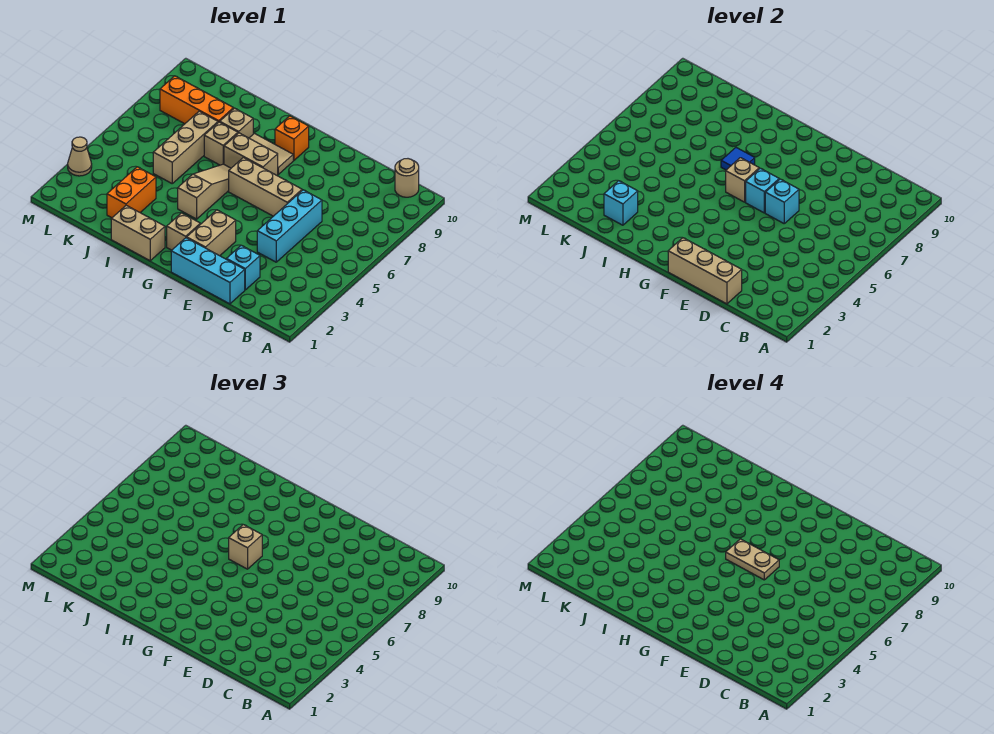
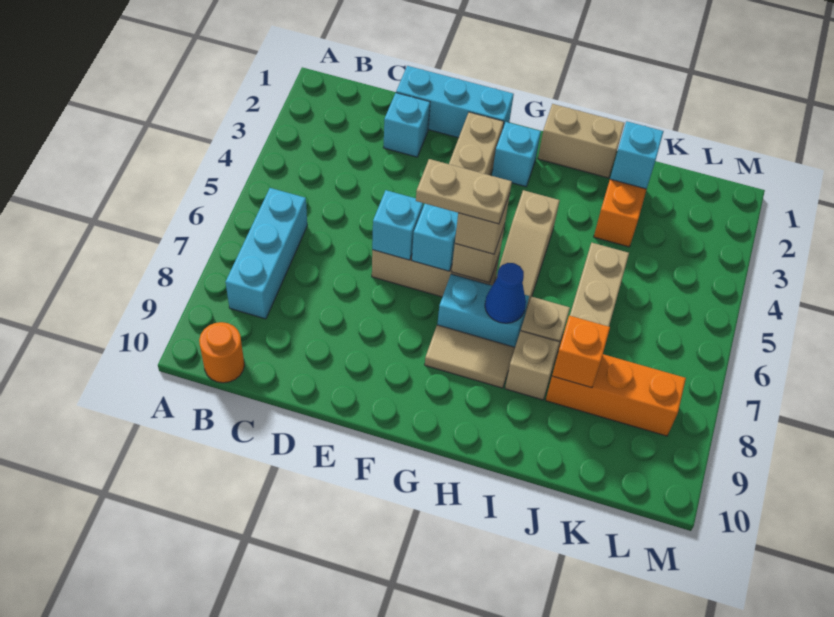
tan round brick B10 level 1 -> orange round brick B10 level 1
tan brick D1:F1 level 2 -> none
cyan brick D4:D6 level 1 -> cyan brick B6:B8 level 1
tan brick G2 level 1 -> cyan brick G2 level 1
tan brick G7:H7 level 1 -> cyan brick G7:H7 level 1
orange brick G9 level 1 -> orange brick J8 level 2
blue tile H7 level 2 -> blue cone H7 level 2
tan cone M3 level 1 -> none

